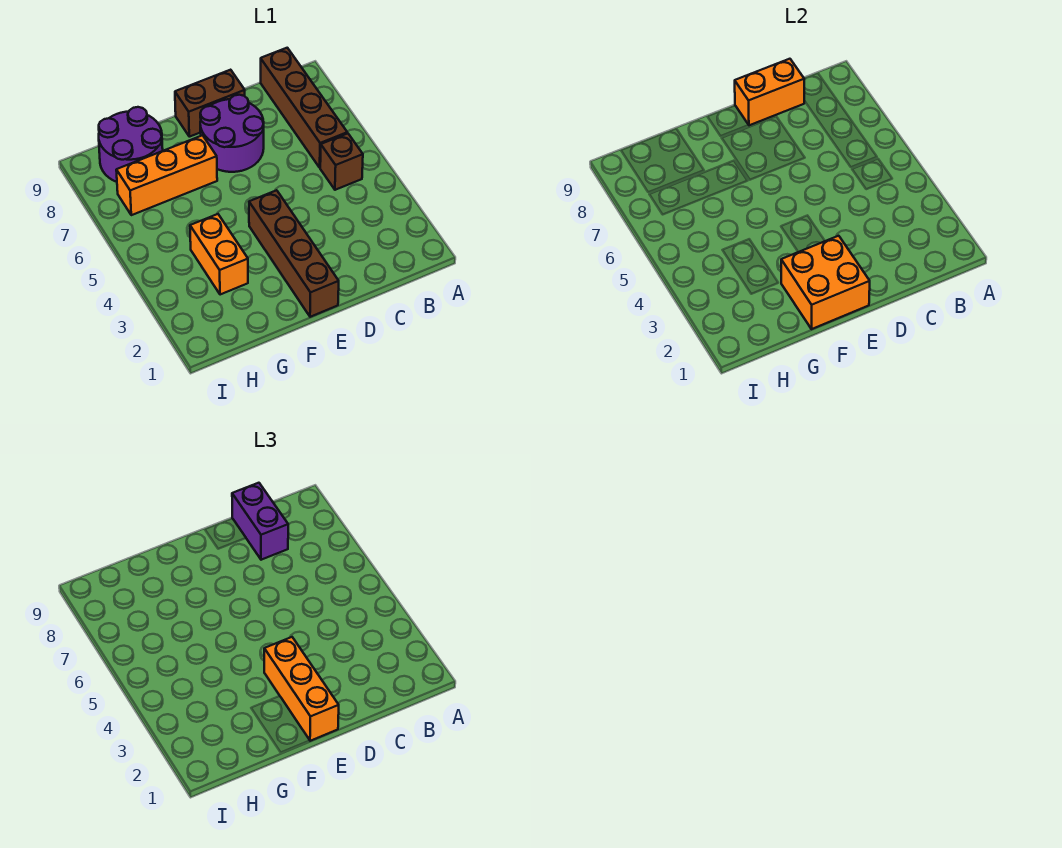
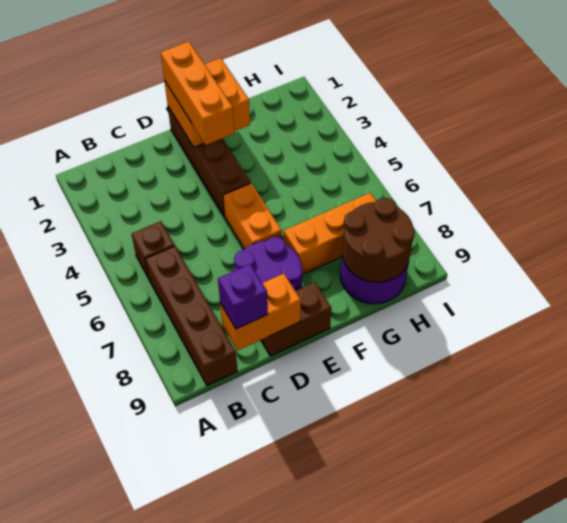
purple brick C8:C9 level 3 -> purple brick C9 level 3
orange brick G3:G4 level 1 -> orange brick E5:E6 level 1
none -> brown round brick G8:H9 level 2

